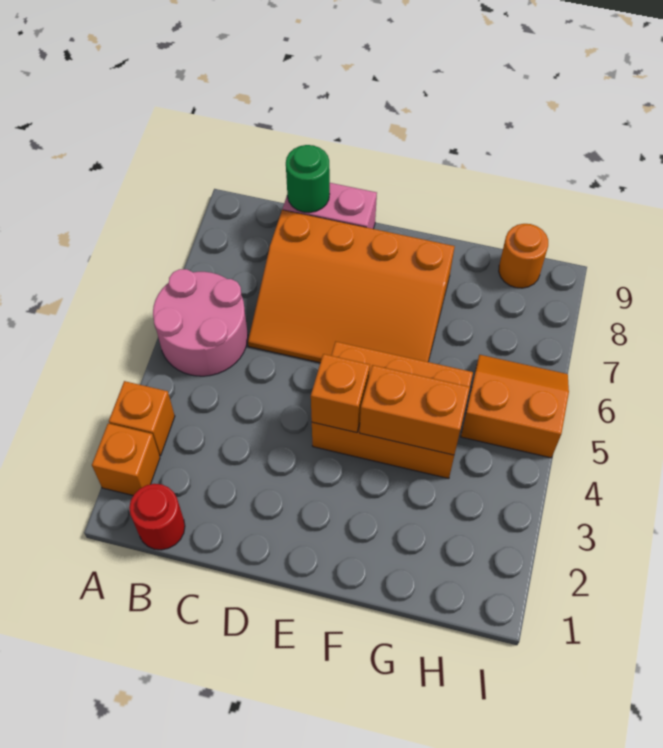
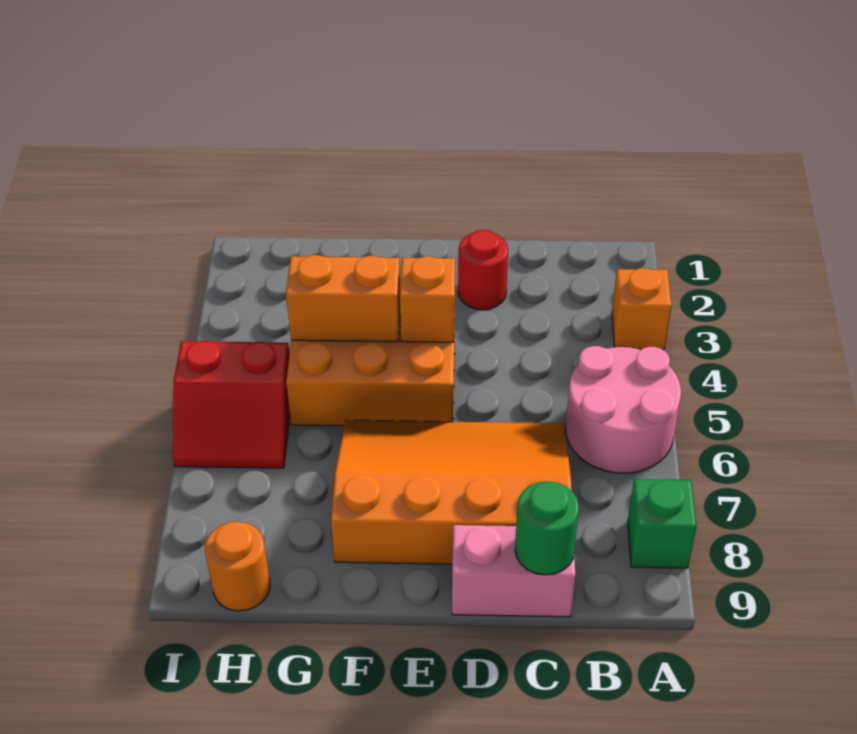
orange brick A2 level 1 -> none
none -> green brick A8 level 1
red round brick B1 level 1 -> red round brick D2 level 1
orange slope H5:I6 level 1 top 5 -> red slope H5:I6 level 1 top 5

